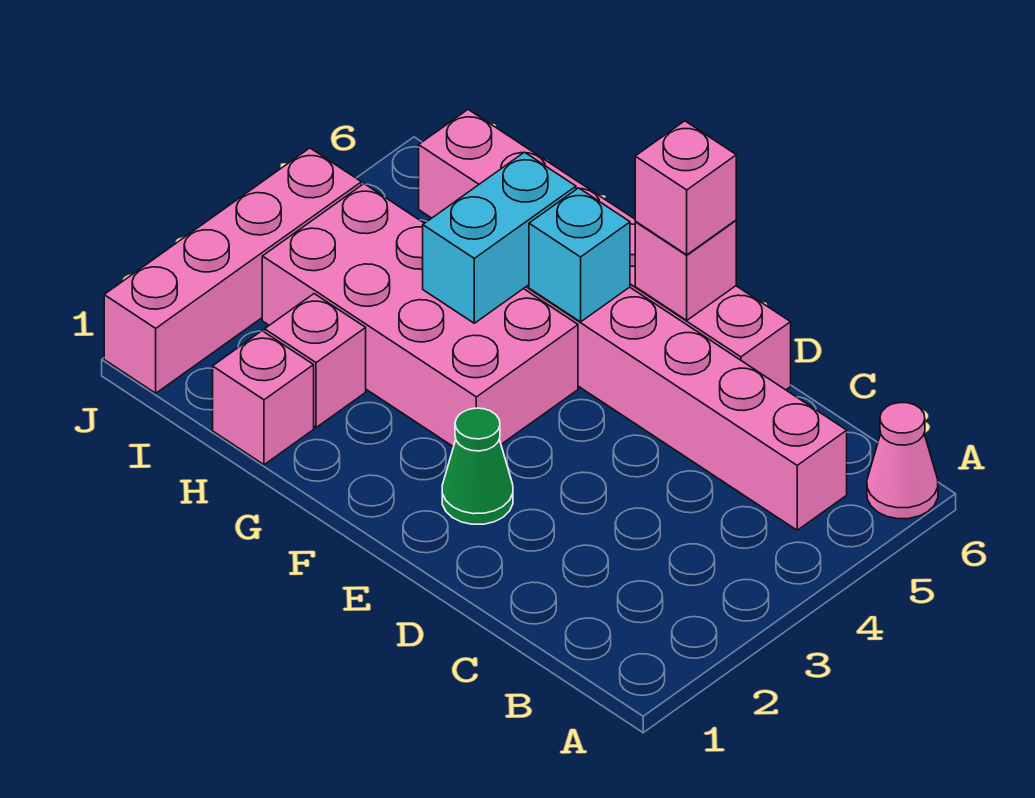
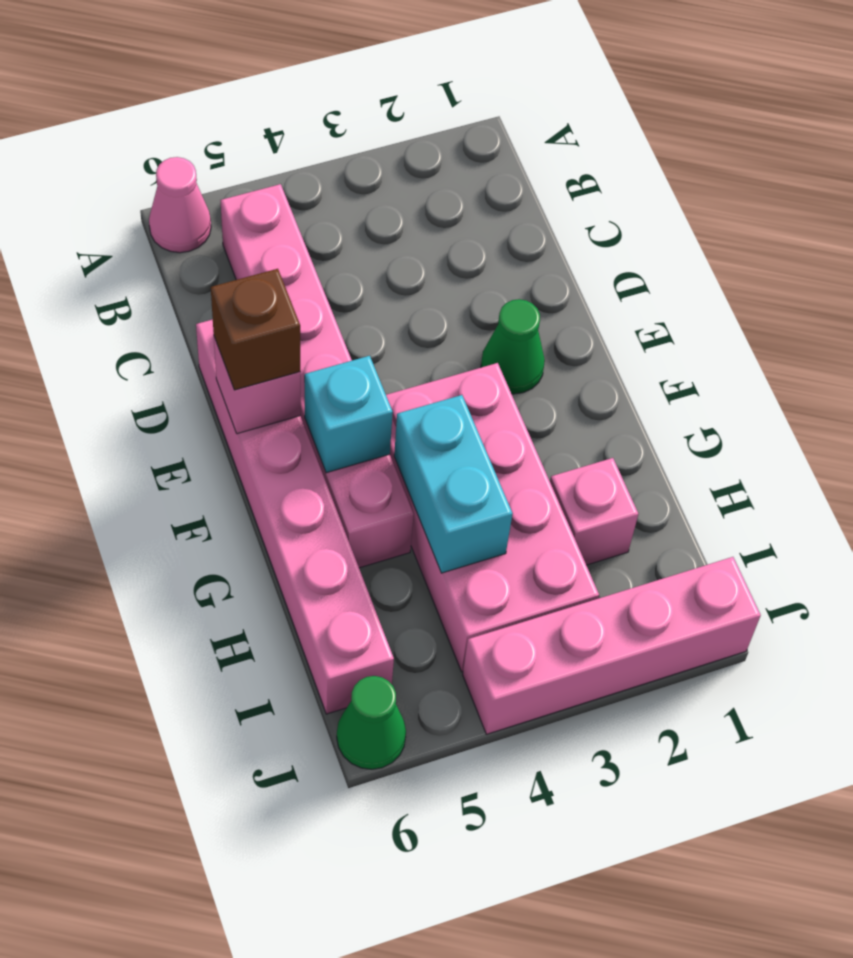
pink brick E6 level 3 -> brown brick E6 level 3
cyan brick G4:G5 level 2 -> cyan brick G4:H4 level 2
pink brick H1 level 1 -> none
none -> green cone J6 level 1

